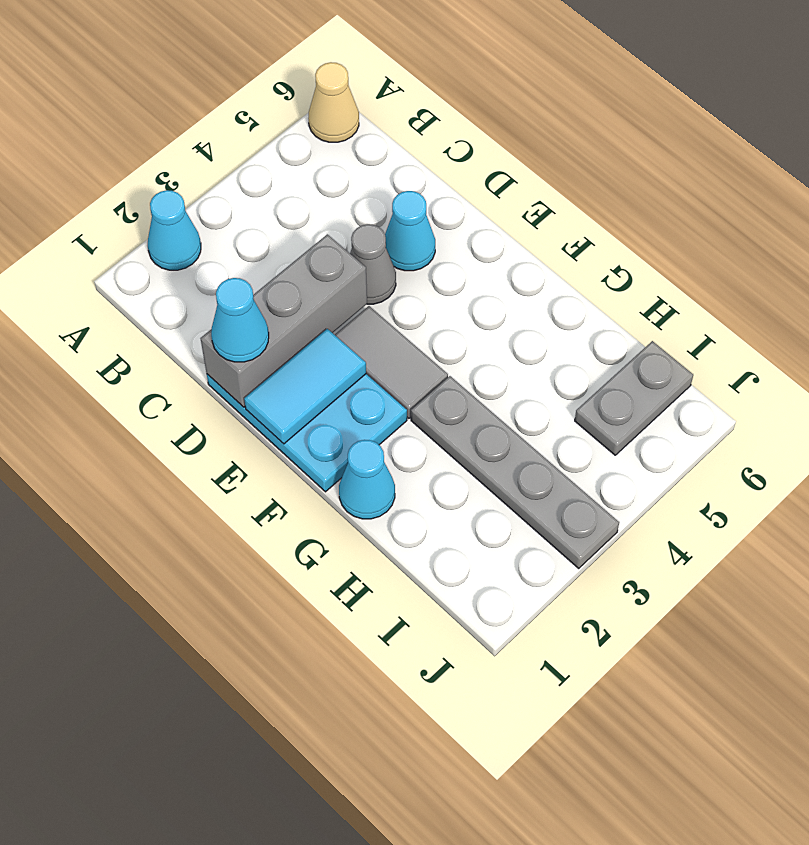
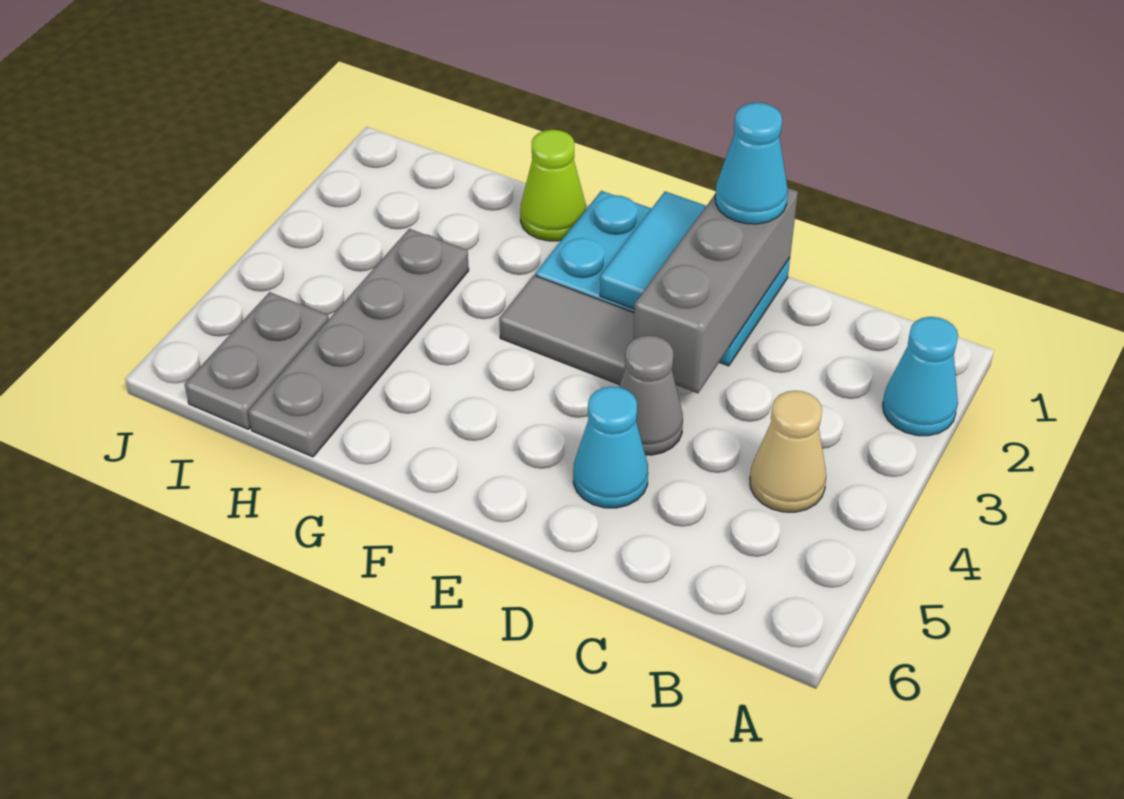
tan cone A6 level 1 -> tan cone B4 level 1
cyan cone G1 level 1 -> lime cone G1 level 1
grey plate G3:J3 level 1 -> grey plate H3:H6 level 1

